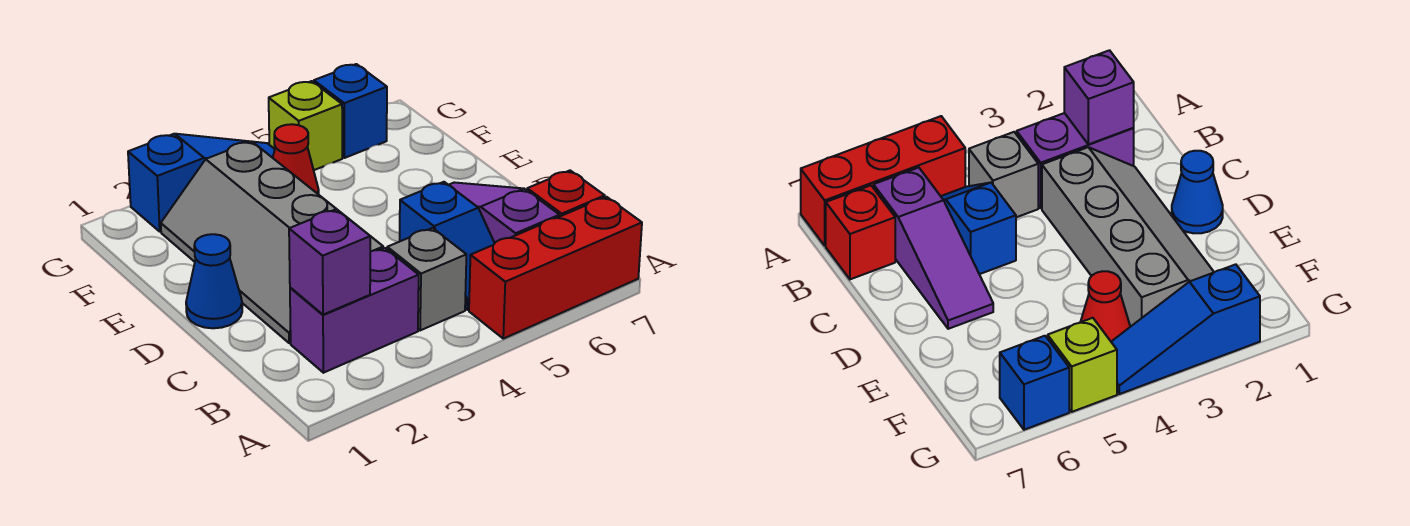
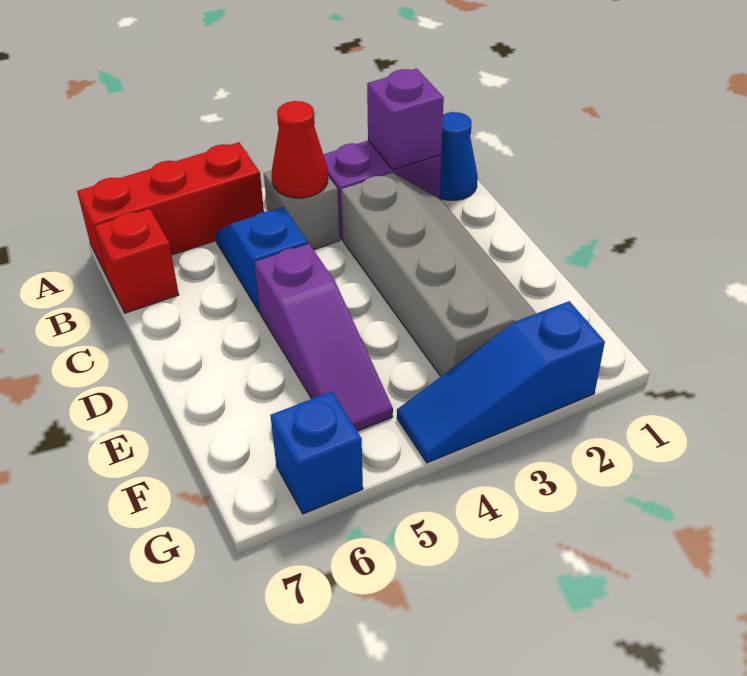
purple slope B6:D6 level 1 top B -> purple slope D5:F5 level 1 top D
blue cone D1 level 1 -> blue cone B1 level 1
red cone F4 level 1 -> red cone B4 level 2
lime brick G5 level 1 -> none

